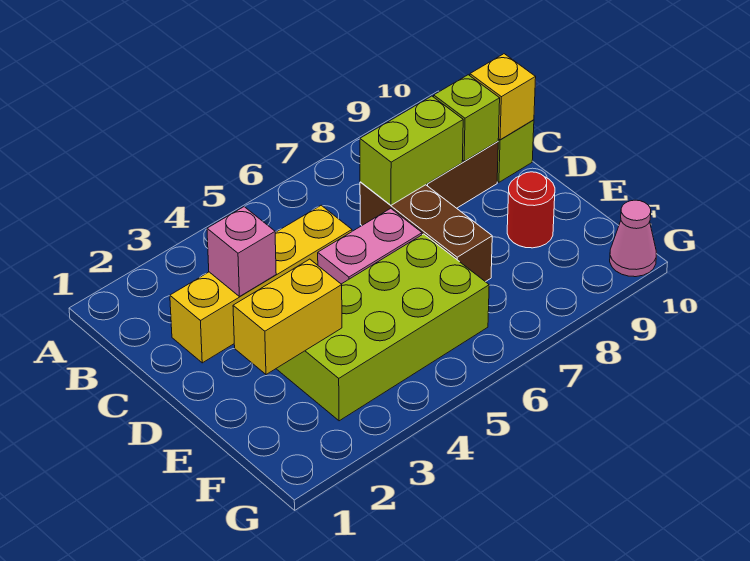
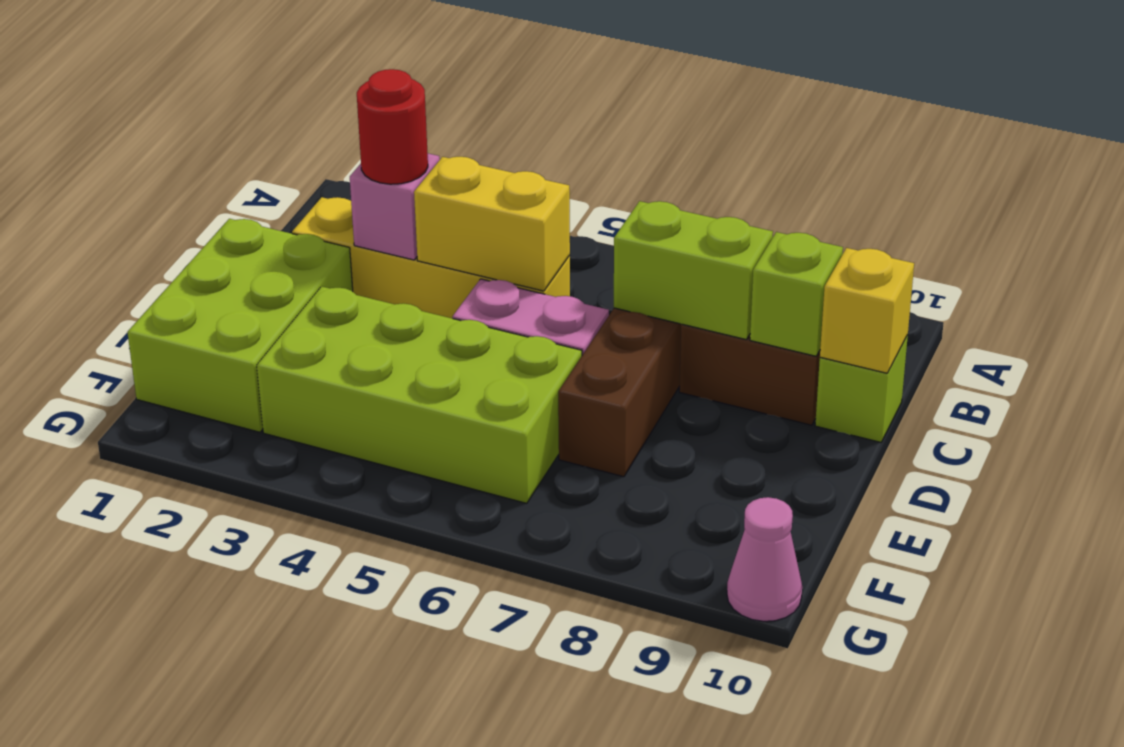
none -> lime brick D1:F2 level 1
yellow brick E2:E3 level 2 -> yellow brick C4:C5 level 2
red round brick E9 level 1 -> red round brick C3 level 3

